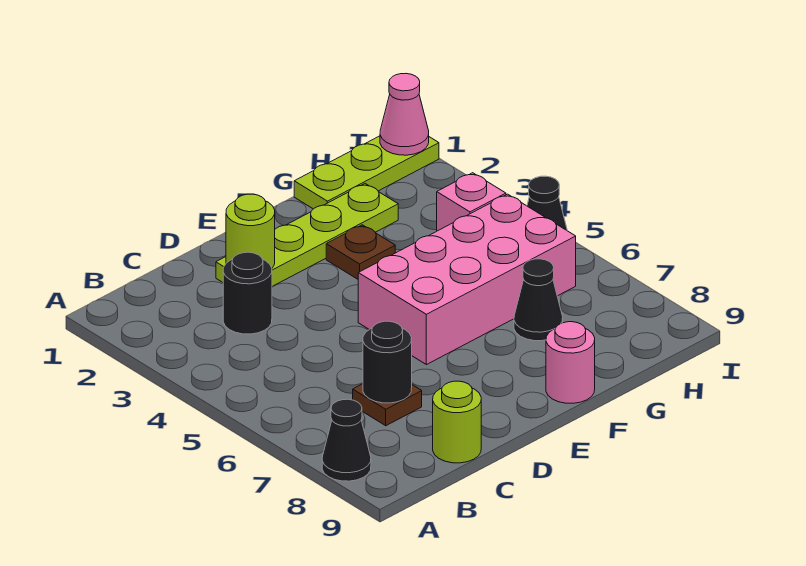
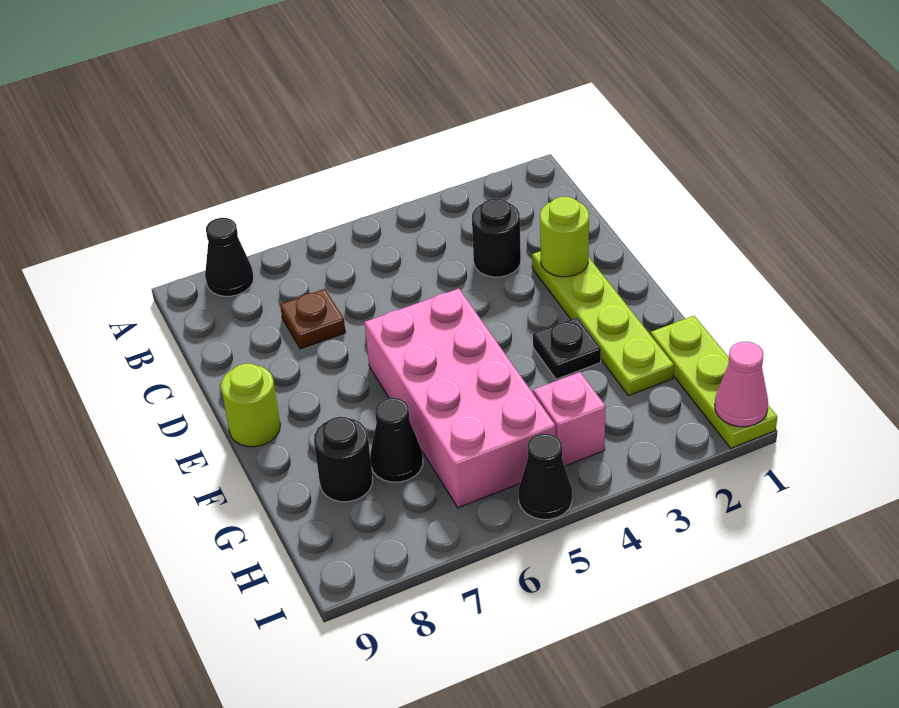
black round brick C7 level 2 -> black round brick G8 level 1
lime round brick C9 level 1 -> lime round brick E9 level 1
brown plate F3 level 1 -> black plate F3 level 1
pink round brick F9 level 1 -> none

